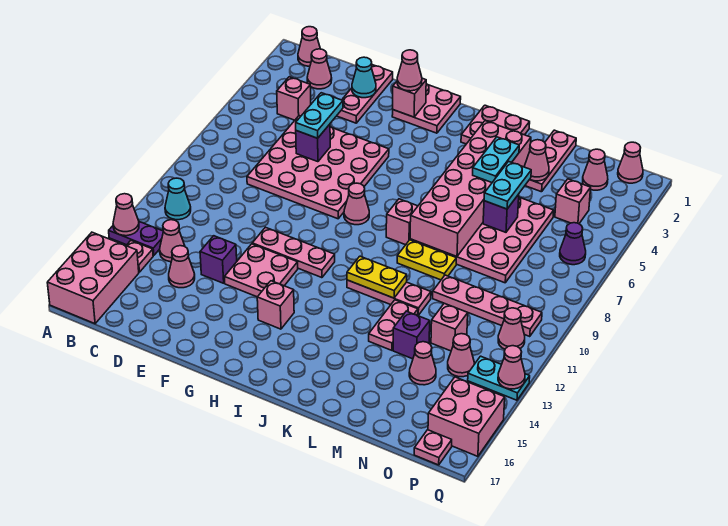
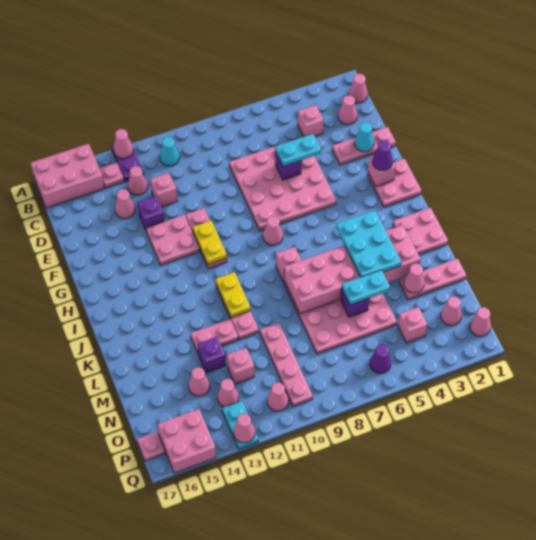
pink cone G2 level 3 -> purple cone G2 level 3
pink brick H14 level 1 -> pink brick D12 level 1
yellow plate K9:L9 level 1 -> yellow plate G11:H11 level 2
cyan plate L4:L5 level 3 -> cyan plate J4:L5 level 3

